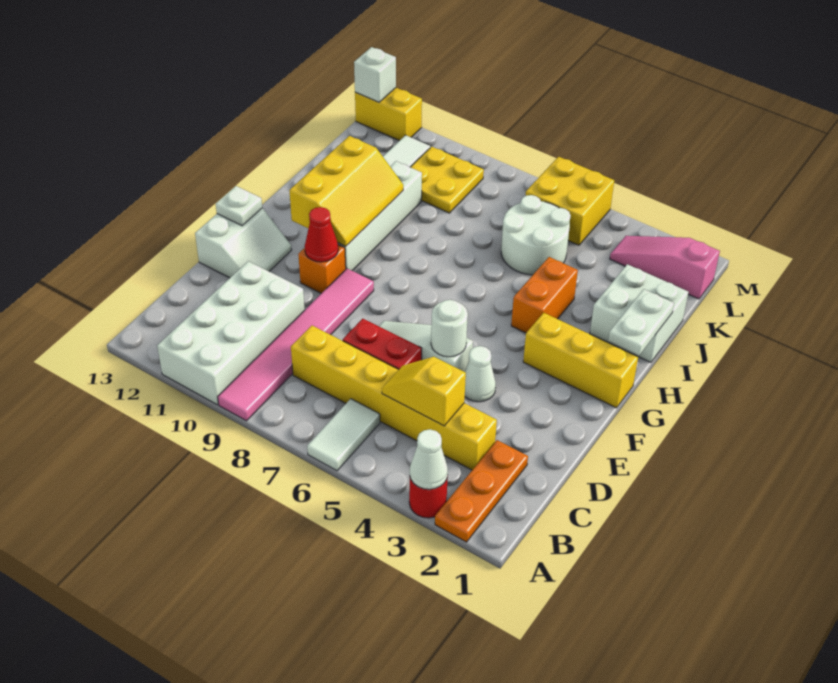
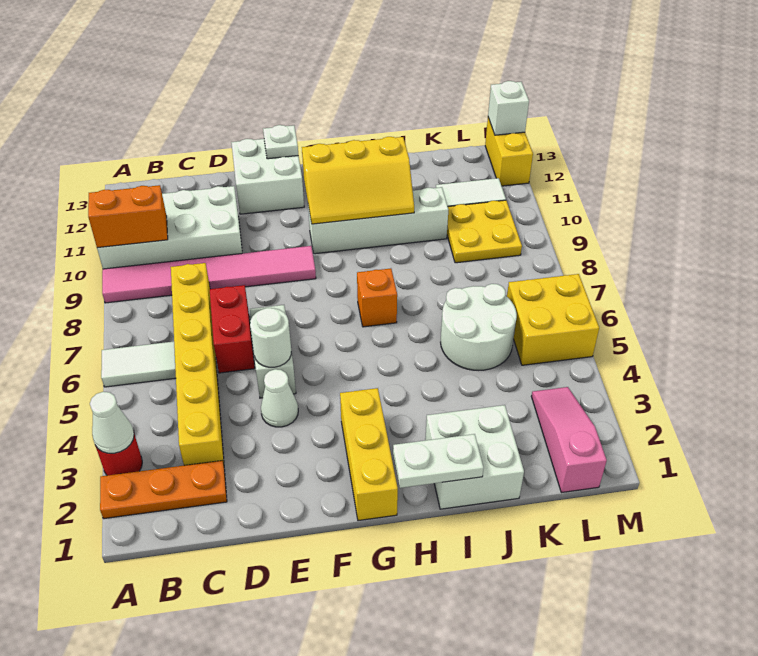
yellow slope C4:C5 level 2 top 4 -> none
white slope E12:F13 level 1 top 13 -> white brick E12:F13 level 1
orange brick F10 level 1 -> orange brick H7 level 1
red cone F10 level 2 -> none
orange brick H4:I4 level 1 -> orange brick A10:B10 level 2

